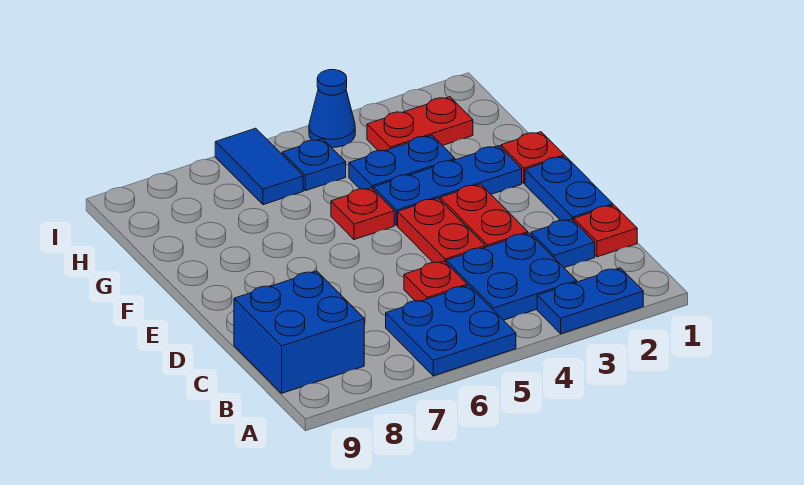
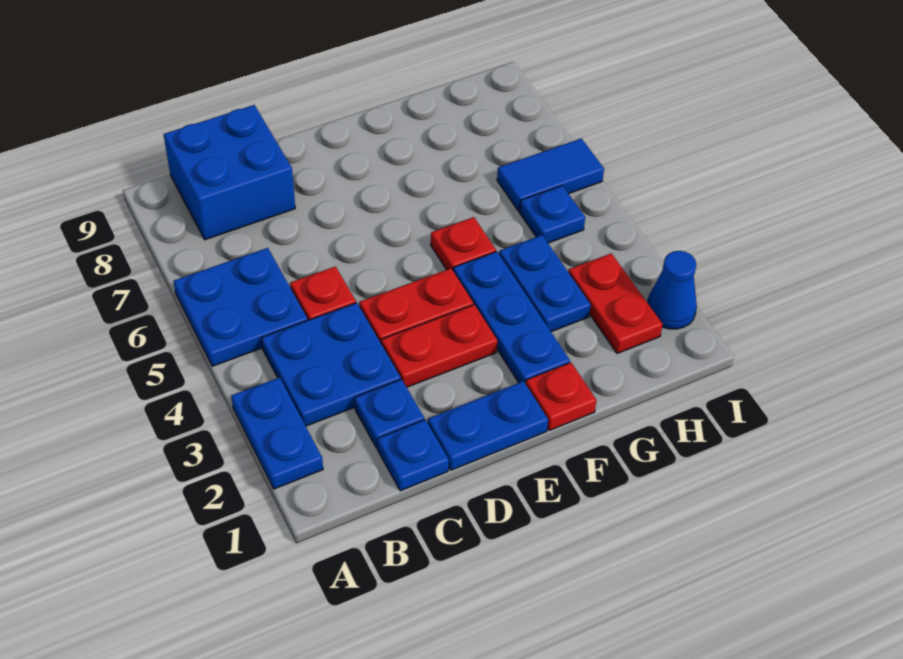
red plate C1 level 1 -> blue plate C1 level 1
blue cone I4 level 1 -> blue cone I2 level 1

